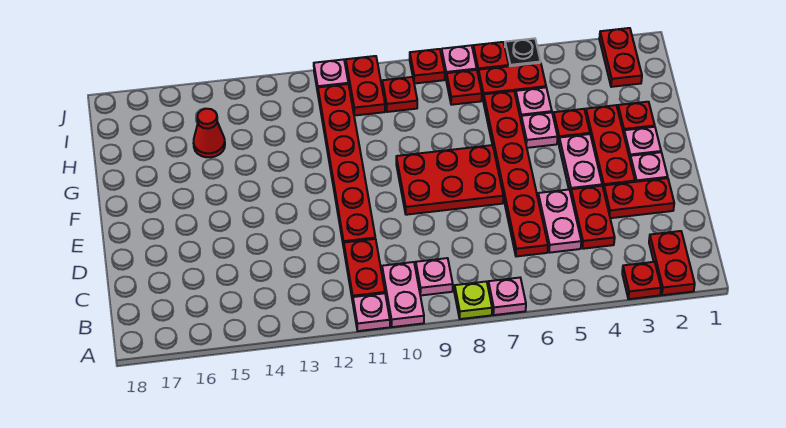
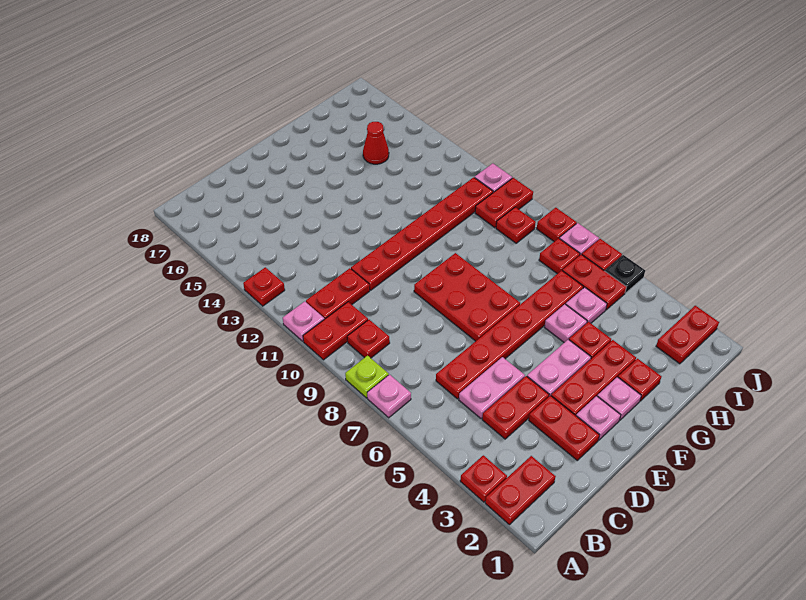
pink plate A10:B10 level 1 -> red plate A10:B10 level 1
none -> red plate A13 level 1
pink plate B9 level 1 -> red plate B9 level 1

